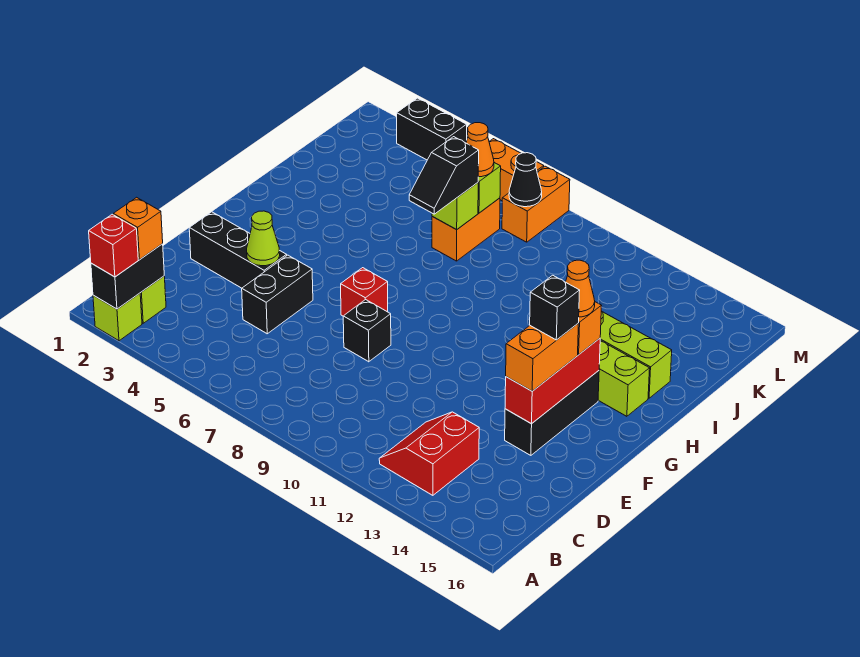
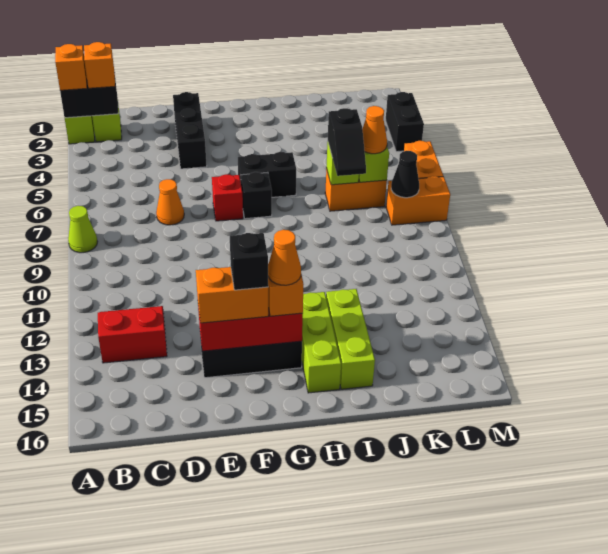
red brick A2 level 3 -> orange brick A2 level 3
black brick D5:E5 level 1 -> black brick G6:H6 level 1
none -> orange cone D7 level 1
lime cone E4 level 2 -> lime cone A8 level 1
black brick E8 level 1 -> black brick G7 level 1
black slope I7:J7 level 3 top J -> black slope J7:J8 level 3 top 7

